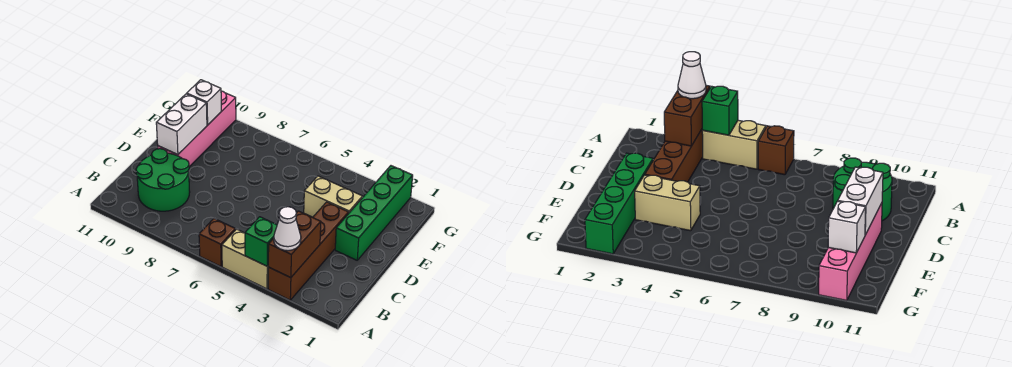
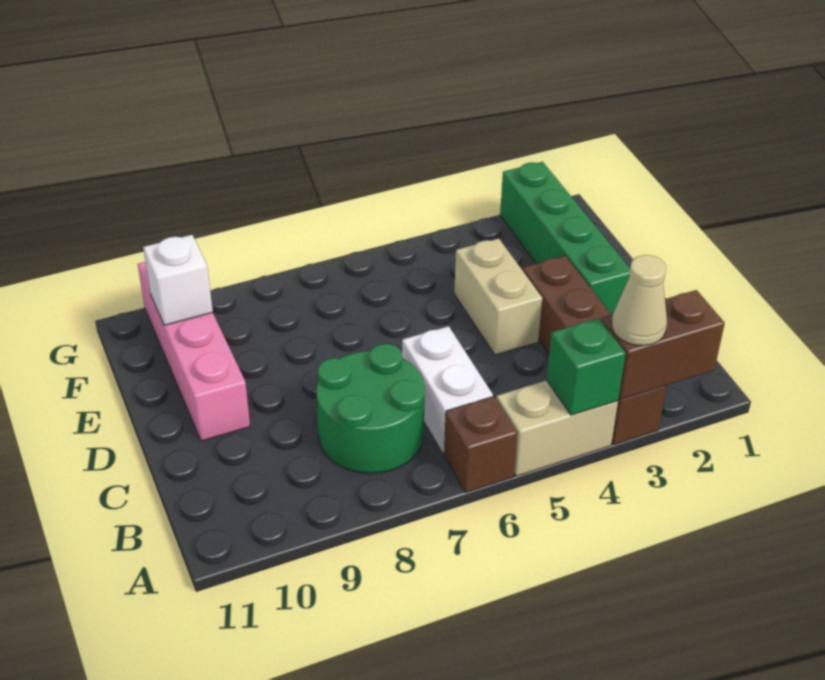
brown brick A3:B3 level 2 -> brown brick A2:A3 level 2
white cone A3 level 3 -> tan cone A3 level 3
green round brick B9:C10 level 1 -> green round brick B7:C8 level 1
white brick D10:E10 level 2 -> white brick B6:C6 level 1
tan brick E3:E4 level 1 -> tan brick D4:E4 level 1

